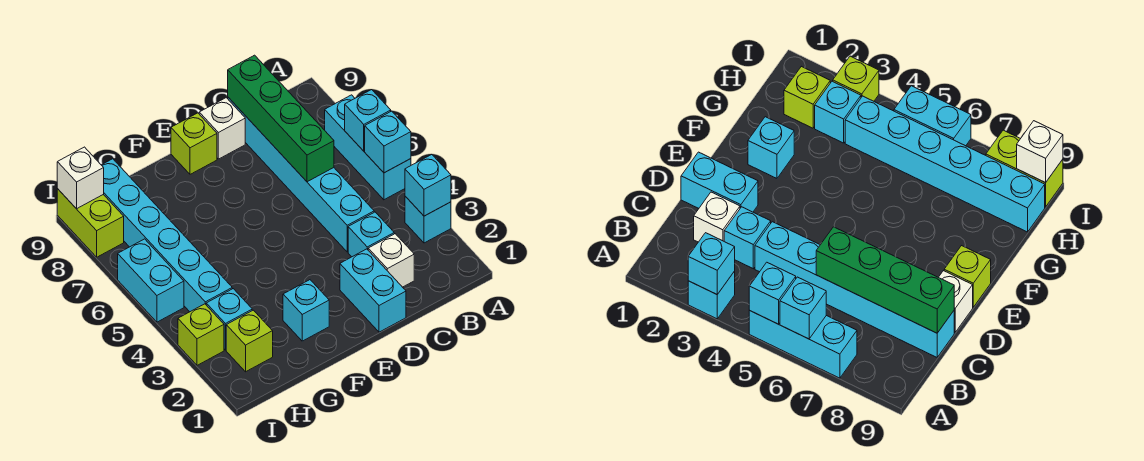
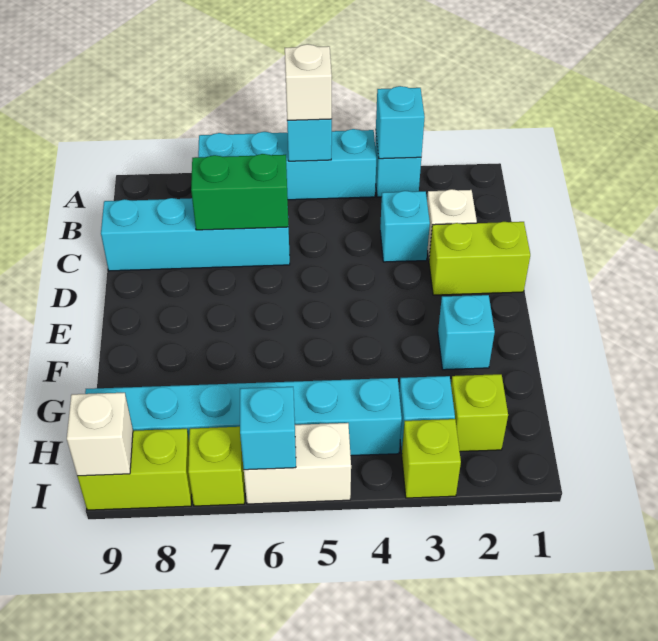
cyan brick A5:A7 level 1 -> cyan brick A4:A7 level 1
cyan brick A6 level 2 -> cyan brick I6 level 2
cyan brick C4:C9 level 1 -> cyan brick C6:C9 level 1
green brick C6:C9 level 2 -> green brick C6:C7 level 2
cyan brick D1:D2 level 1 -> lime brick D1:D2 level 1
white brick D9 level 1 -> white brick A5 level 3
lime brick E9 level 1 -> lime brick I7 level 1
cyan brick I5:I6 level 1 -> white brick I5:I6 level 1

